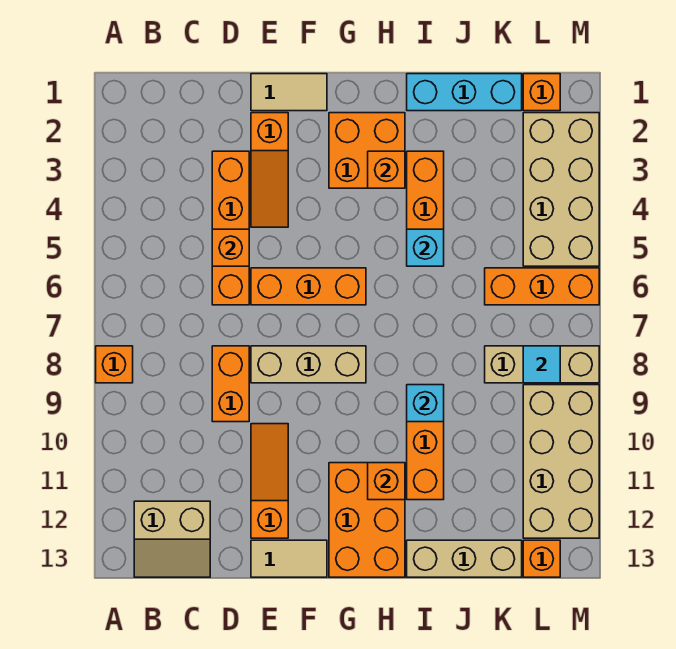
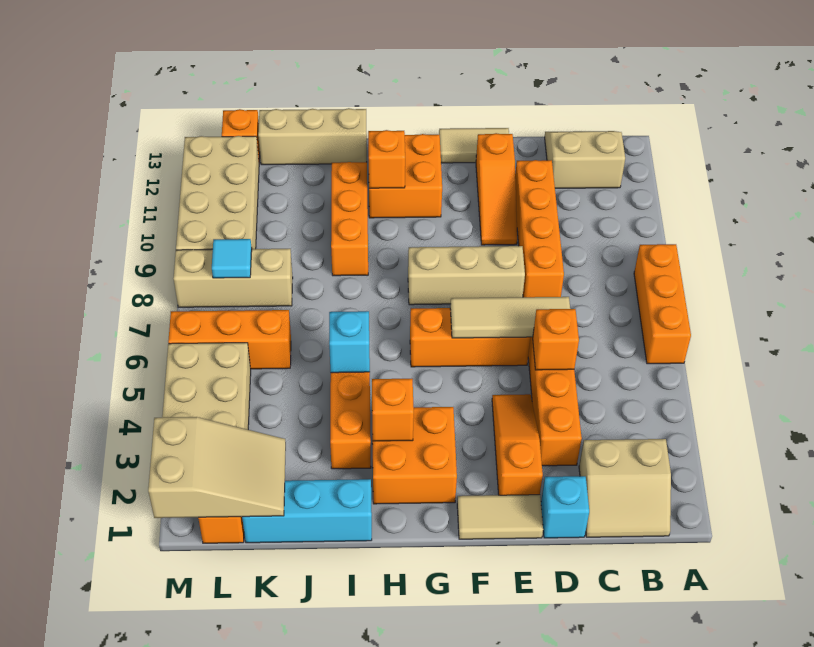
orange brick A8 level 1 -> orange brick A6:A8 level 1
none -> tan slope B1:C2 level 1 top 2
none -> tan tile D6:F6 level 2
orange brick D8:D9 level 1 -> orange brick D8:D11 level 1
orange brick G11:H13 level 1 -> orange brick G11:H12 level 1
cyan brick I9 level 2 -> cyan brick D1 level 1
none -> tan slope K1:M2 level 2 top M

